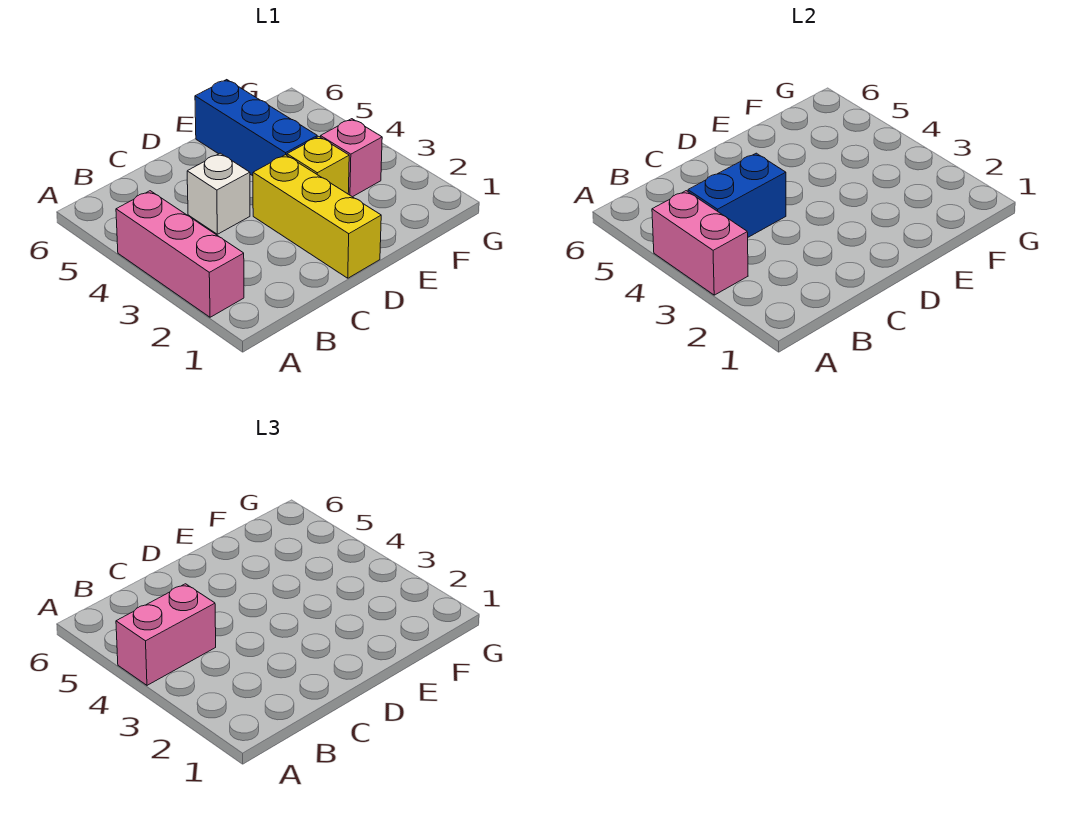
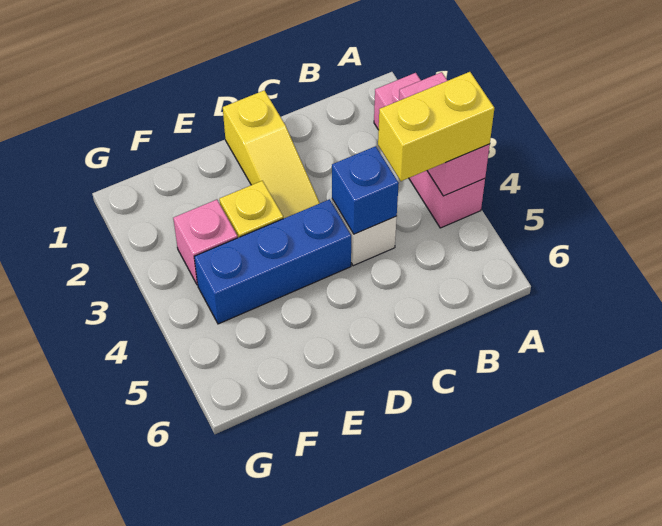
pink brick A4:B4 level 3 -> yellow brick A4:B4 level 3
blue brick B4:C4 level 2 -> blue brick C4 level 2
yellow brick D1:D3 level 1 -> yellow slope D1:D3 level 1 top 1
blue brick E4:E6 level 1 -> blue brick D4:F4 level 1

